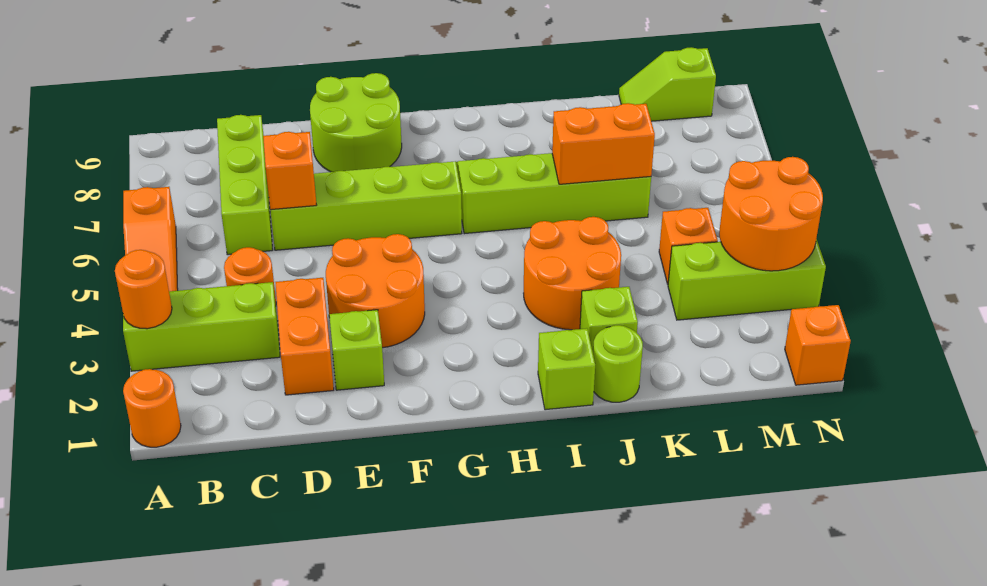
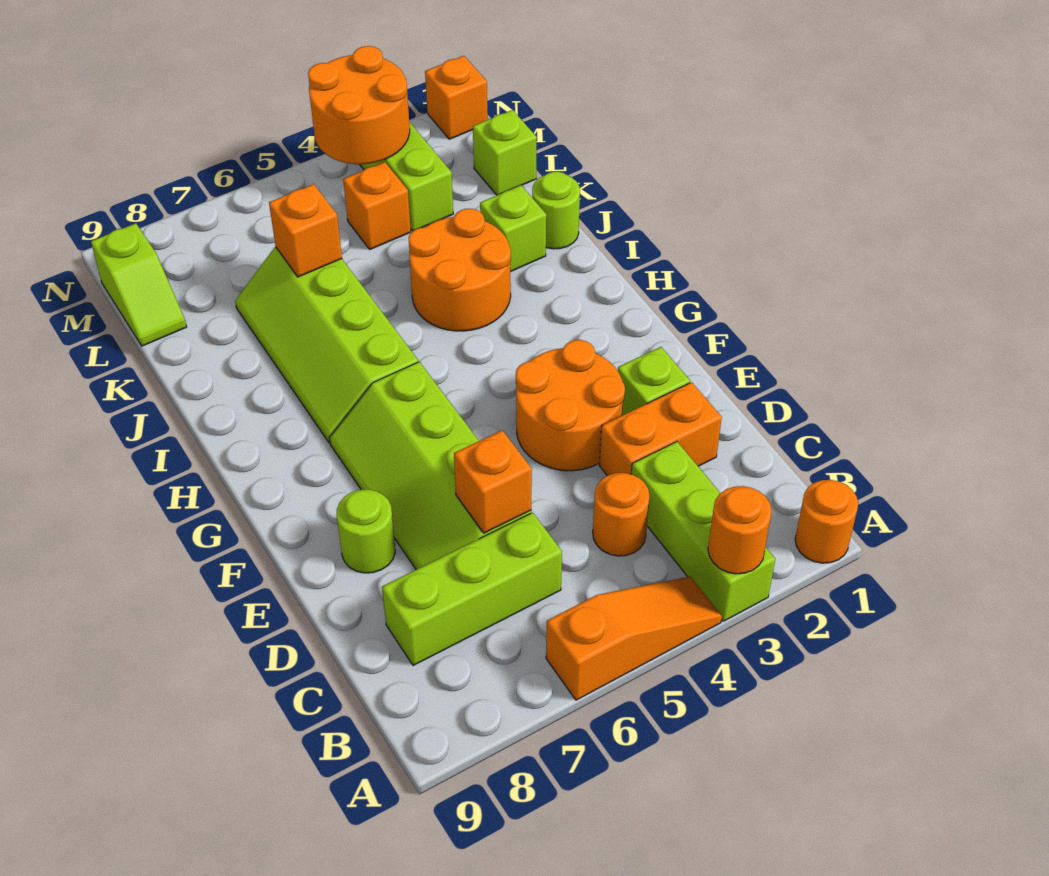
lime round brick E8:F9 level 1 -> lime round brick E8 level 1
lime brick I1 level 1 -> lime brick L1 level 1
orange brick J6:K6 level 2 -> orange brick K6 level 2

